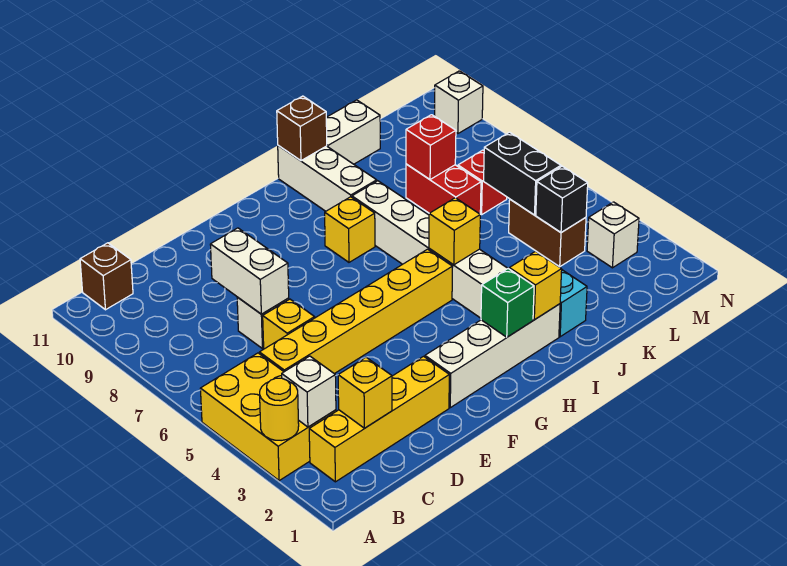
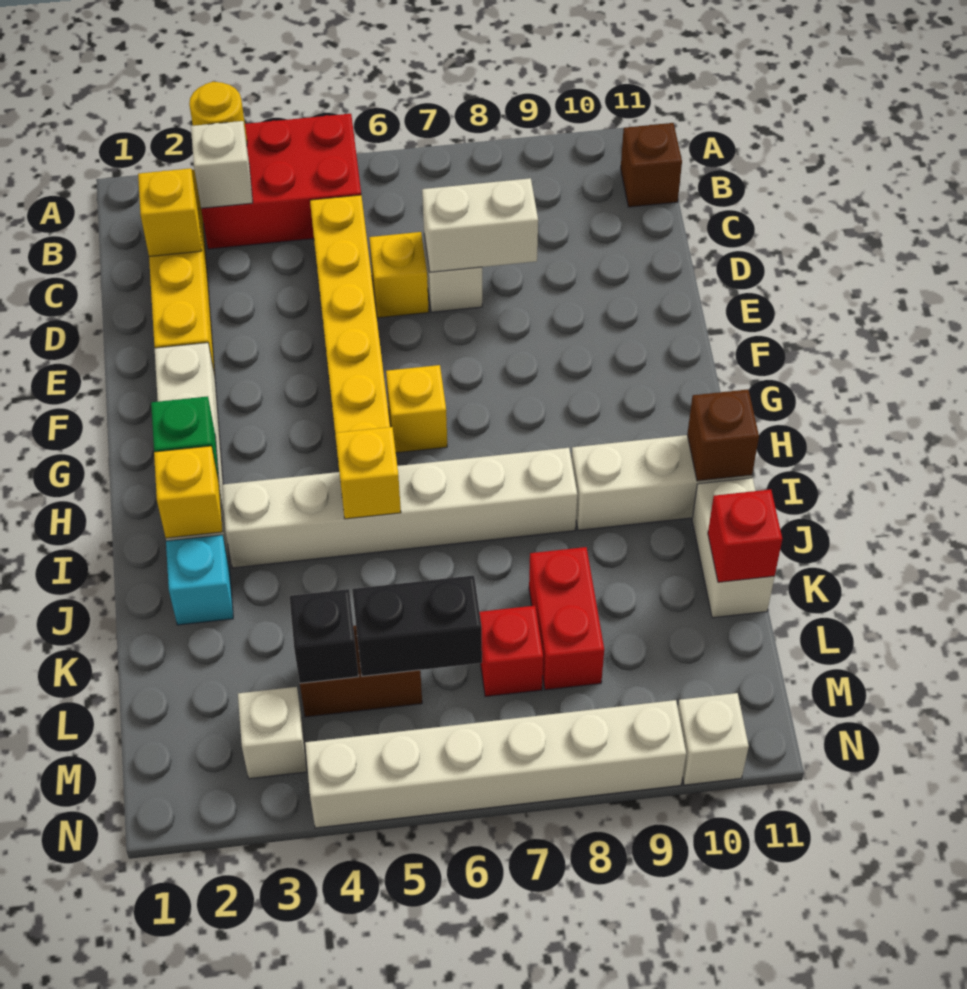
yellow brick A3:B5 level 1 -> red brick A3:B5 level 1
yellow brick H8 level 1 -> yellow brick G6 level 1
red brick K7:K8 level 1 -> red brick K8:L8 level 1
red brick K8 level 2 -> red brick K11 level 2
none -> white brick N4:N9 level 1

